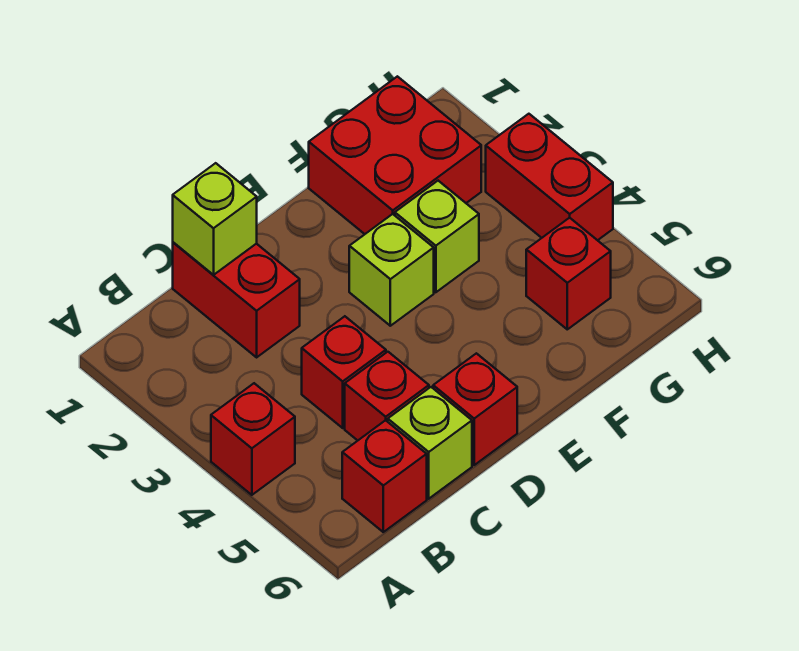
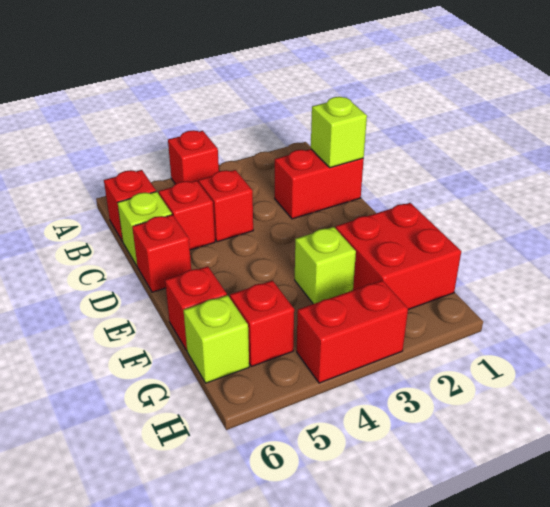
lime brick E3 level 1 -> lime brick G6 level 1
none -> red brick F6 level 1

